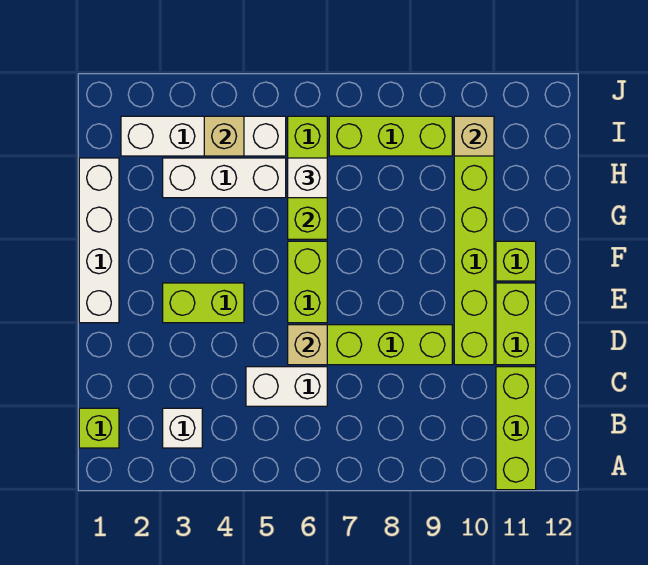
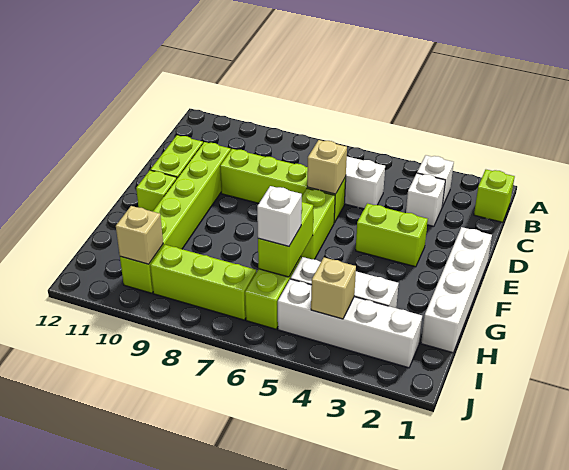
lime brick A11:C11 level 1 -> none
none -> white brick C3 level 1

